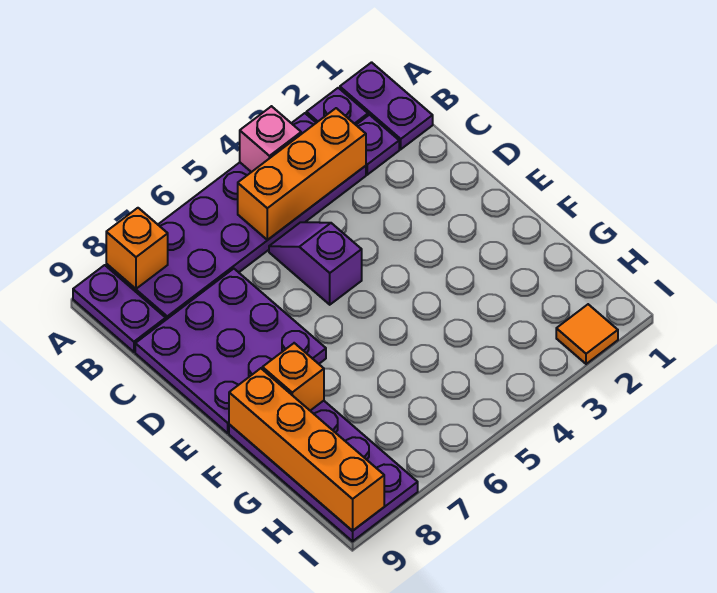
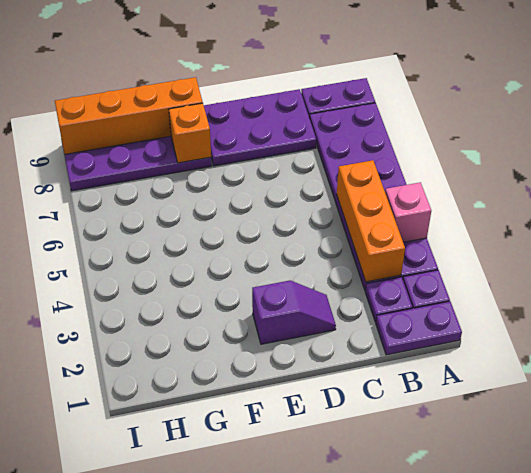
orange brick A8 level 2 -> none
purple slope C5:D5 level 1 top D -> purple slope D2:E2 level 1 top E
purple plate C7:E9 level 1 -> purple plate C8:E9 level 1
orange tile I2 level 1 -> none

